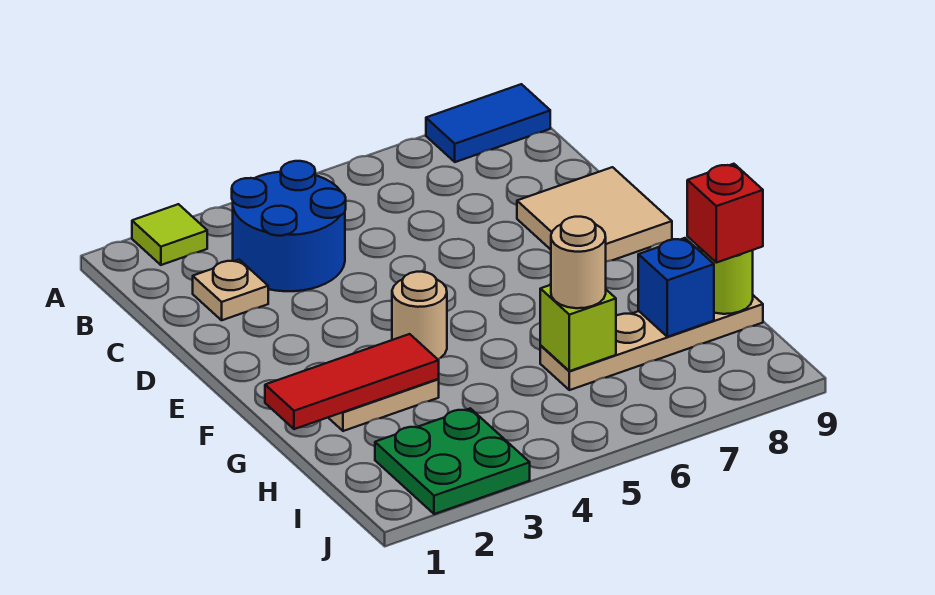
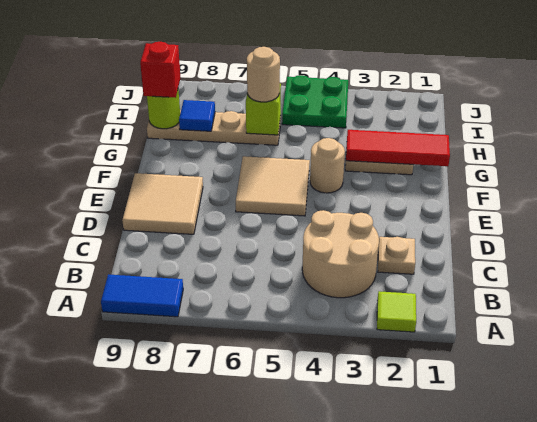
blue round brick B3:C4 level 1 -> tan round brick B3:C4 level 1
none -> tan tile E5:F6 level 1
blue brick H8 level 2 -> blue tile H8 level 2
green plate I2:J3 level 1 -> green plate I4:J5 level 1

